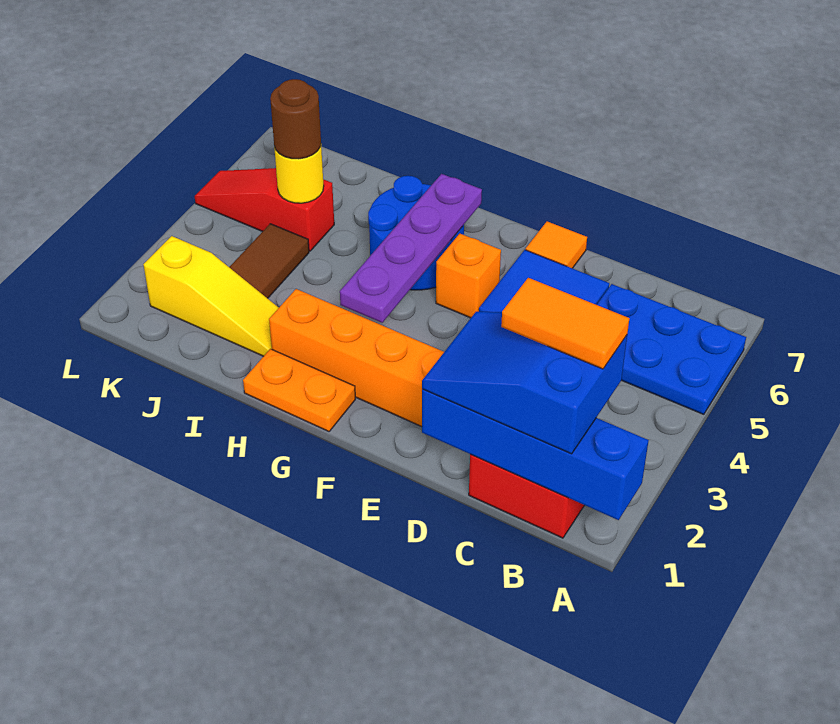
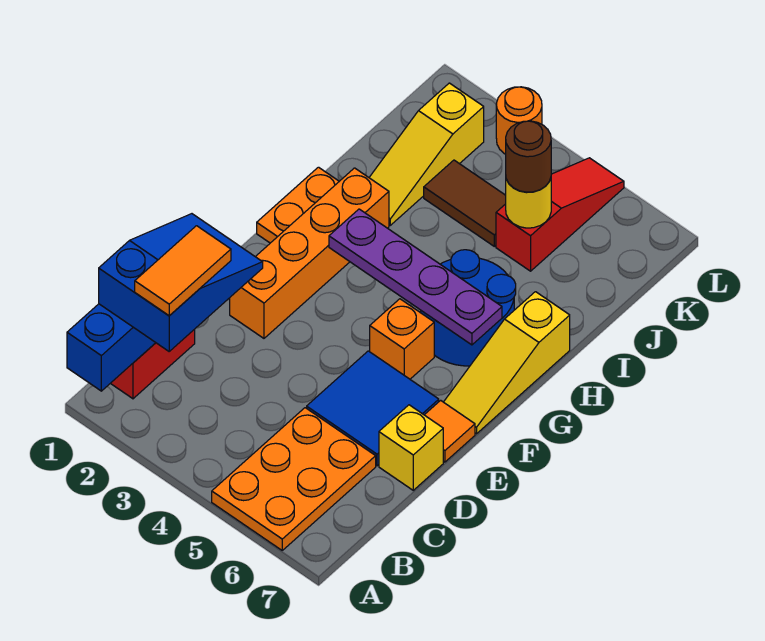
blue plate A5:C6 level 1 -> orange plate A5:C6 level 1
none -> yellow brick D7 level 1
none -> yellow slope F7:H7 level 1 top H
none -> orange round brick L3 level 1

